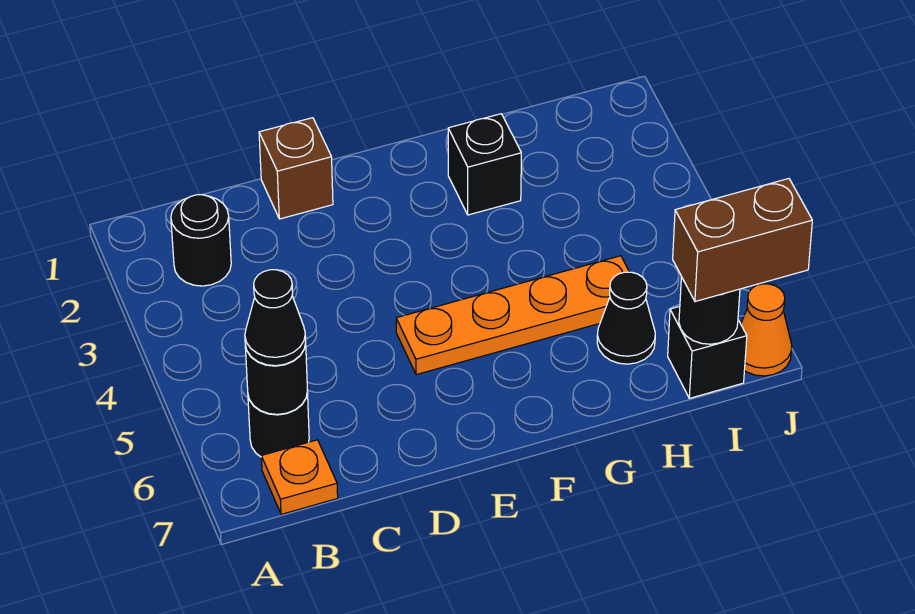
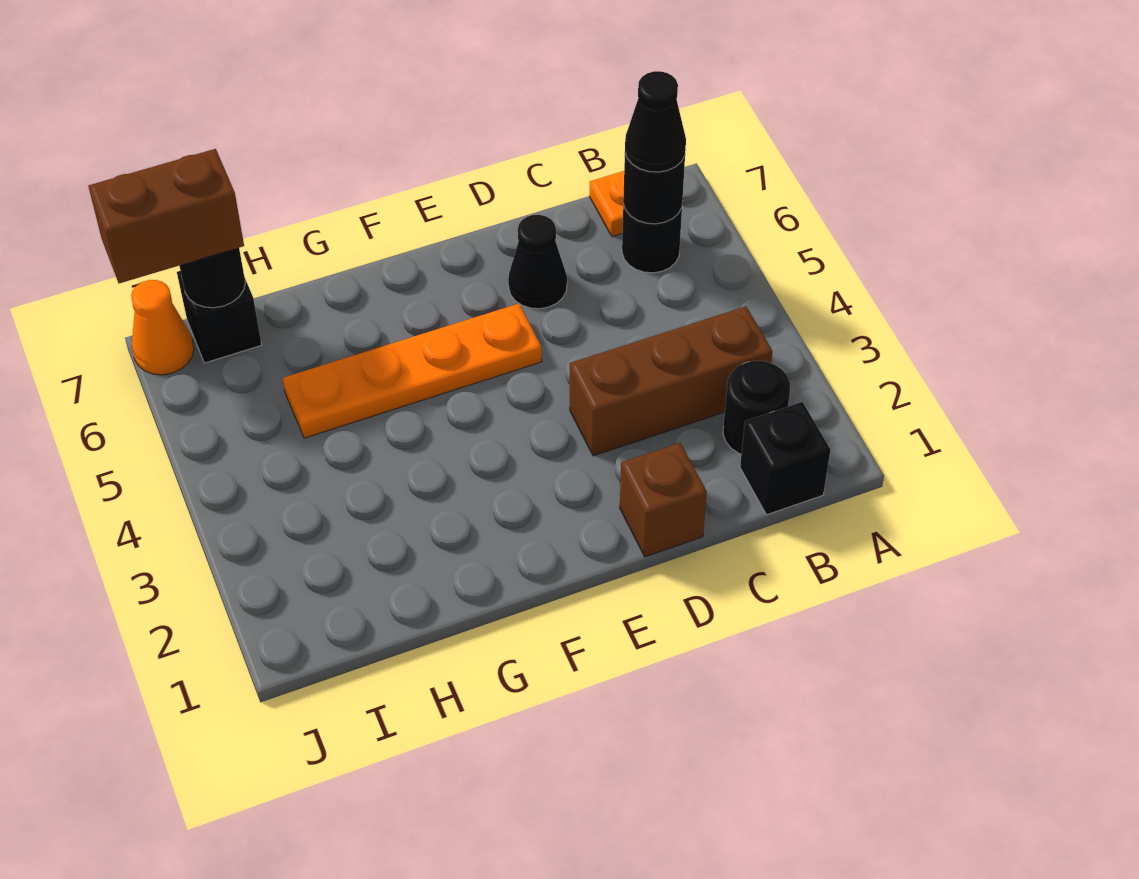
none -> brown brick B3:D3 level 1
black brick G2 level 1 -> black brick B1 level 1
black cone H6 level 1 -> black cone D6 level 1

